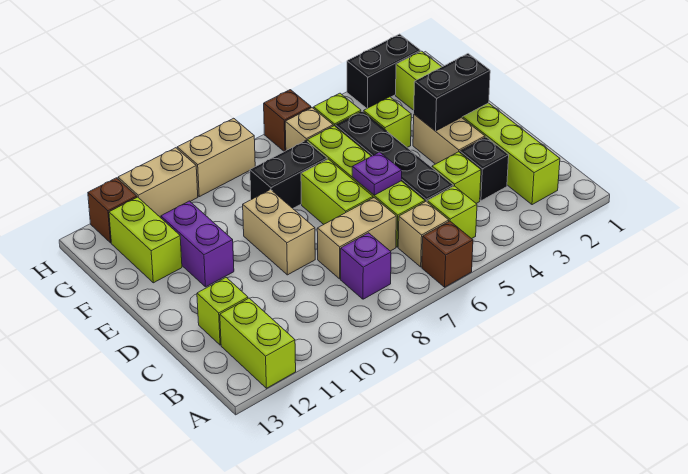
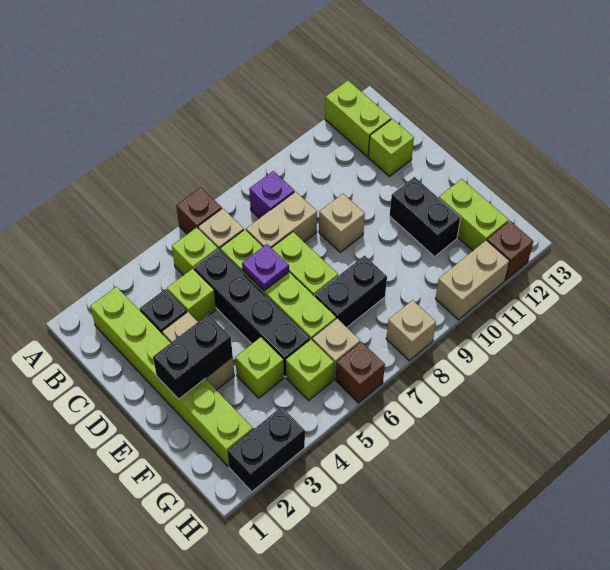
tan brick D9:E9 level 1 -> tan brick D9 level 1
purple brick E11:F11 level 1 -> black brick E11:F11 level 1
tan brick H8:H9 level 1 -> tan brick H8 level 1

